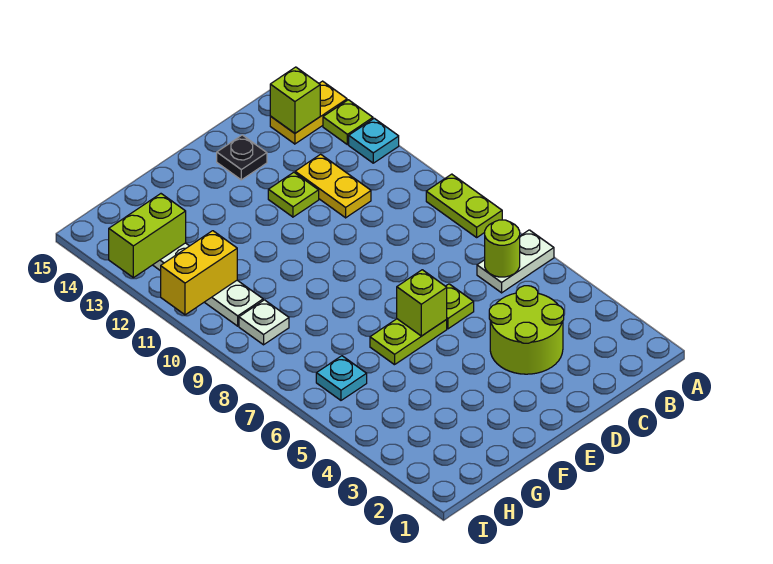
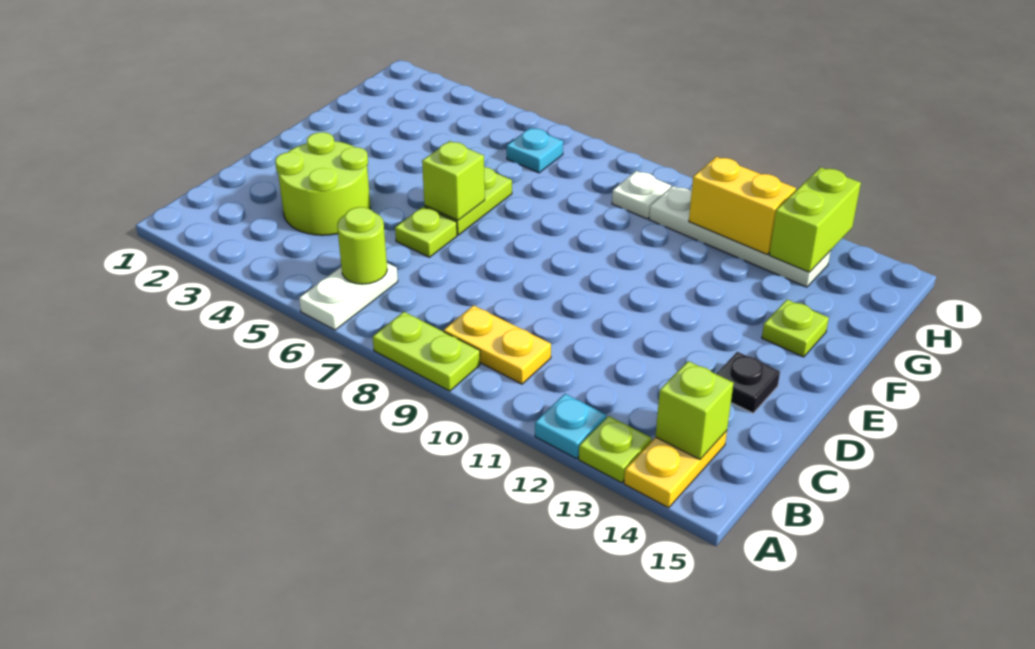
yellow plate C11:C12 level 1 -> yellow plate B9:B10 level 1
lime plate D12 level 1 -> lime plate F14 level 1
yellow brick H11:I11 level 2 -> yellow brick H11:H12 level 2

